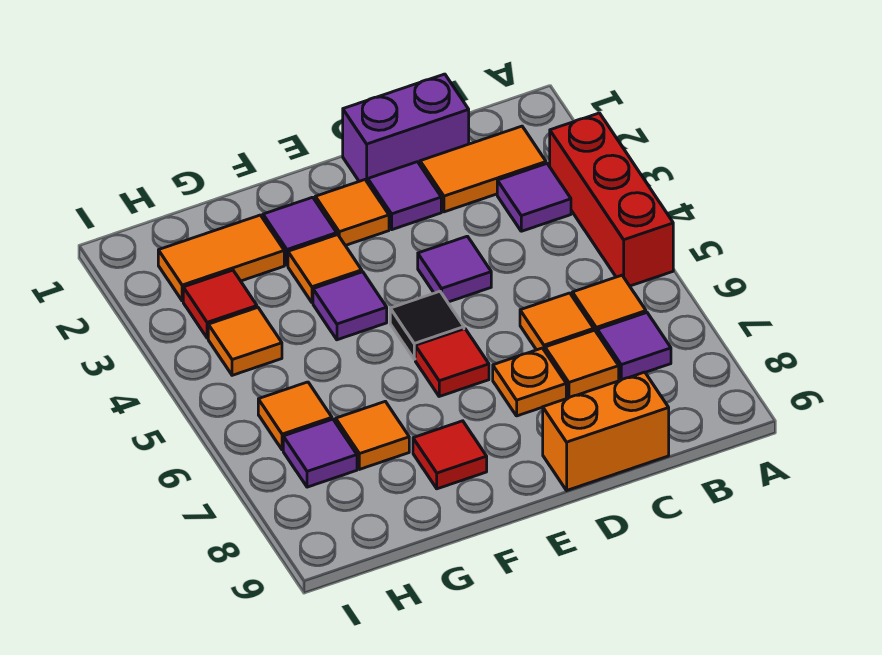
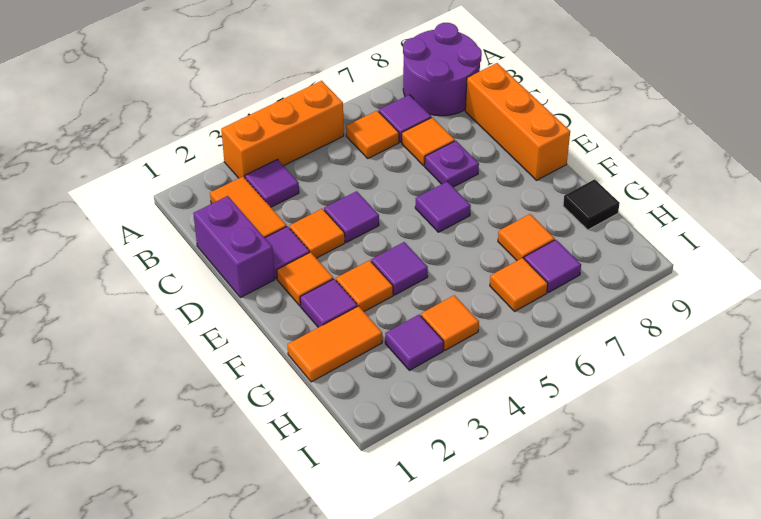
red brick A3:A5 level 1 -> orange brick A3:A5 level 1
none -> purple round brick A8:B9 level 1
orange tile C6 level 1 -> orange tile D3 level 1
orange brick C9:D9 level 1 -> orange brick C9:E9 level 1
orange plate D7 level 1 -> purple plate D7 level 1
black tile E5 level 1 -> black tile G9 level 1
red tile E6 level 1 -> purple tile E6 level 1
red tile F8 level 1 -> none
orange tile G2:H2 level 1 -> orange tile G1:G2 level 1
red tile H3 level 1 -> purple tile H3 level 1

